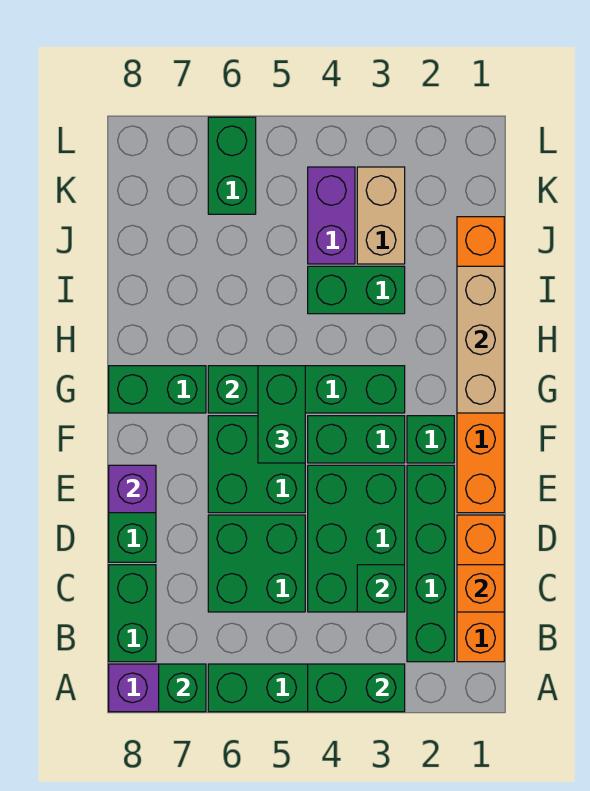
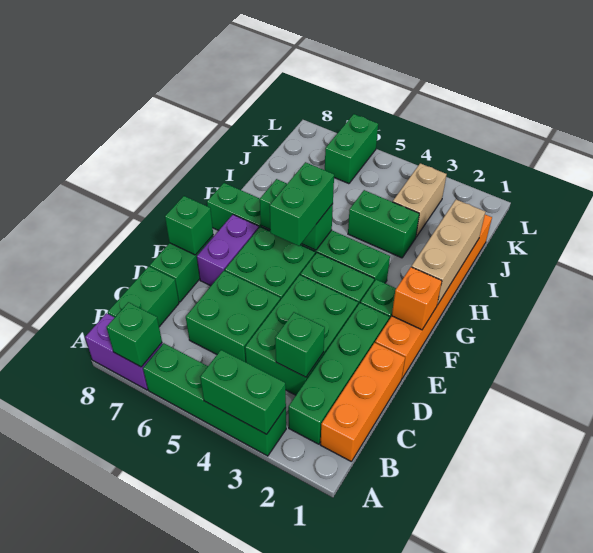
orange brick C1 level 2 -> orange brick F1 level 2
purple brick E8 level 2 -> green brick E8 level 2
purple brick J4:K4 level 1 -> purple brick E7:F7 level 1

